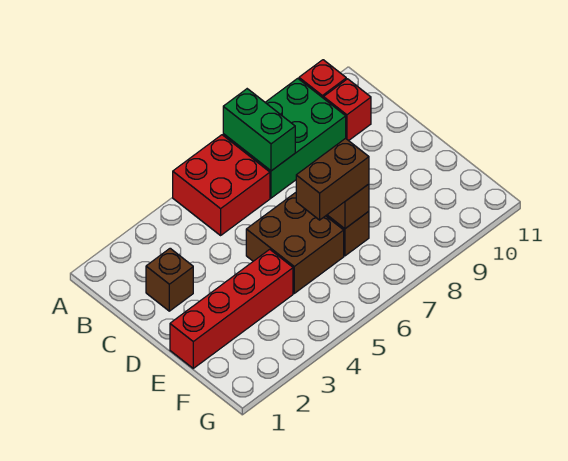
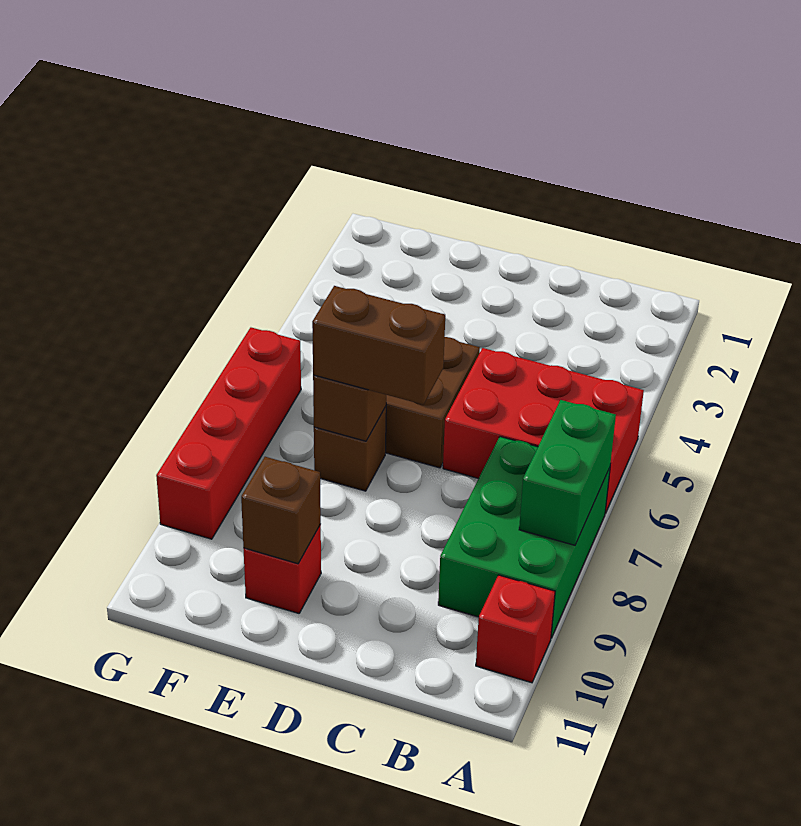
red brick A5:B6 level 1 -> red brick A5:C6 level 1
green brick A7:B7 level 2 -> green brick A7:A8 level 2
red brick B10 level 1 -> red brick E10 level 1
brown brick C2 level 1 -> brown brick E10 level 2
red brick E1:E4 level 1 -> red brick G6:G9 level 1
brown brick E6:E7 level 3 -> brown brick D7:E7 level 3

